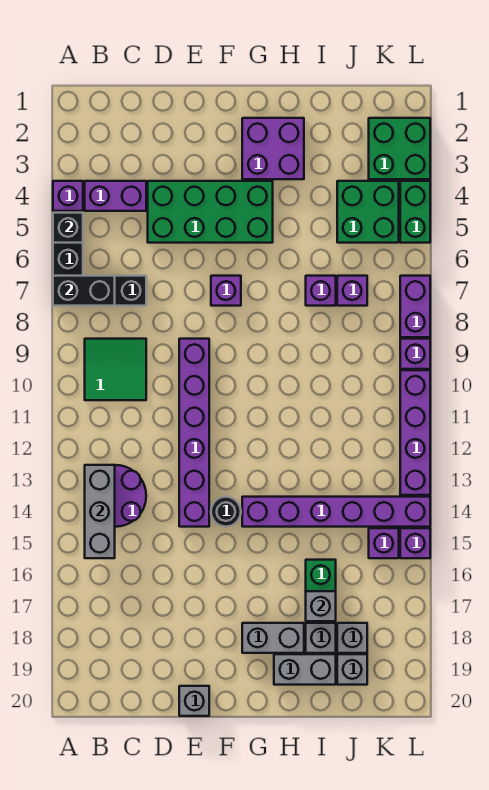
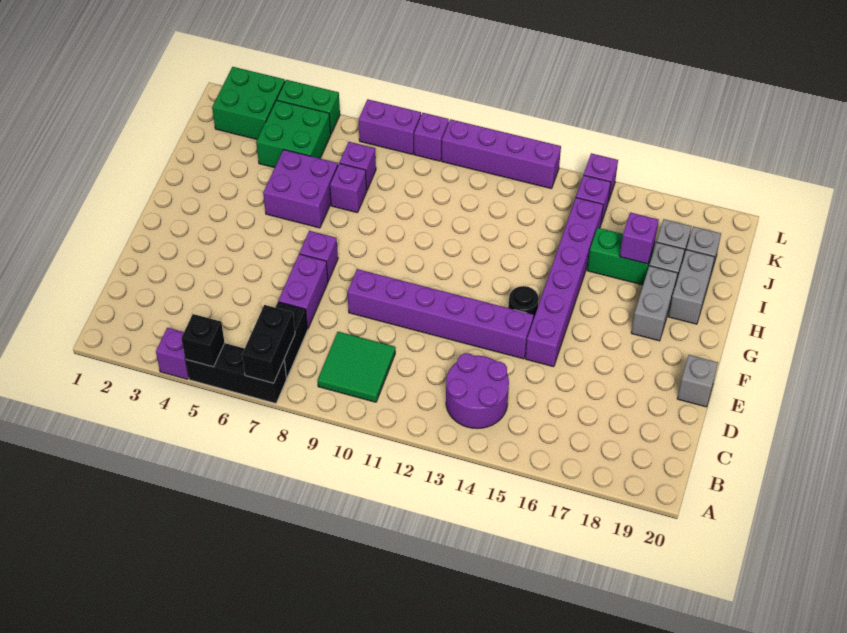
purple brick B4:C4 level 1 -> purple brick D7:E7 level 1
grey brick B13:B15 level 2 -> none
green brick D4:G5 level 1 -> none
purple brick G2:H3 level 1 -> purple brick H5:I6 level 1
purple brick G14:L14 level 1 -> purple brick E15:J15 level 1
grey brick I17 level 2 -> purple brick I17 level 2

